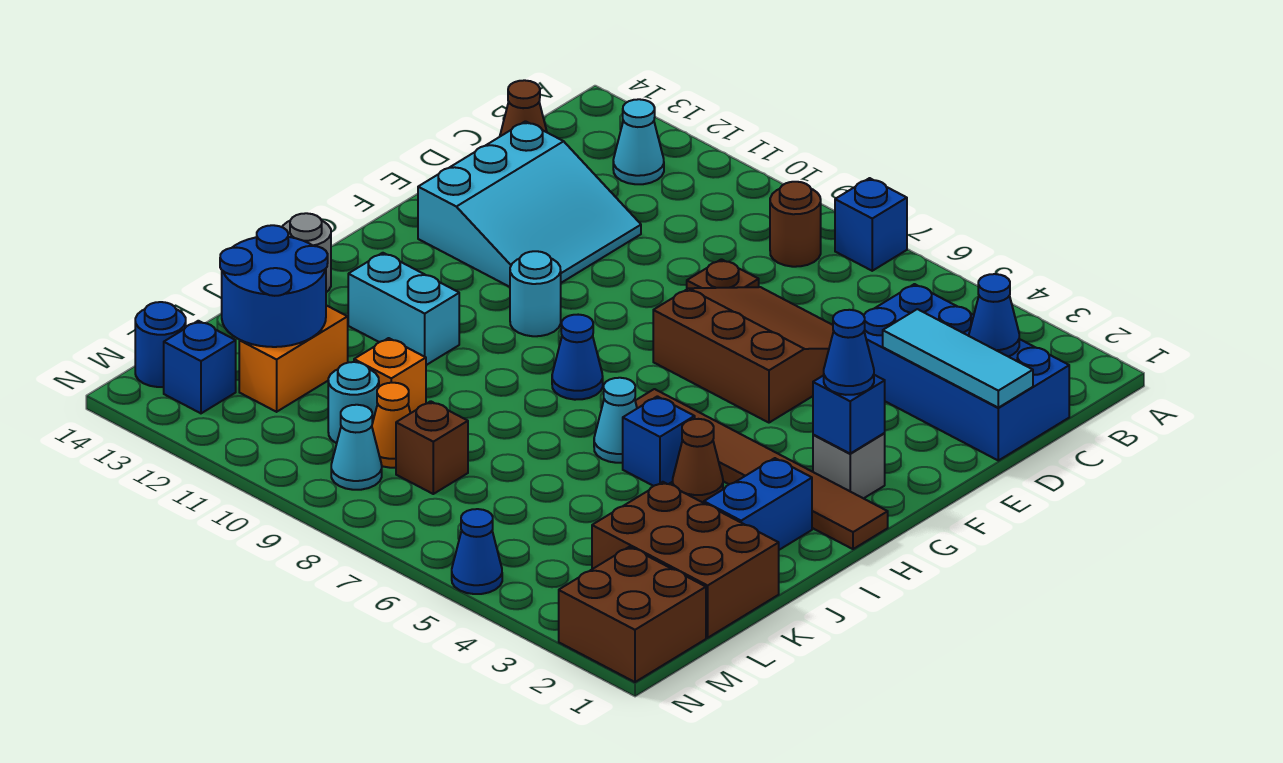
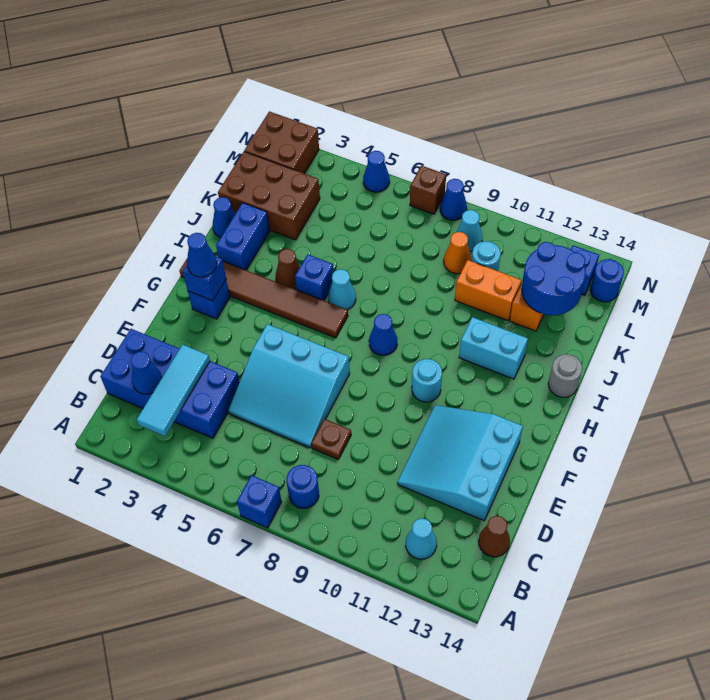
brown round brick B8 level 1 -> blue round brick B8 level 1
cyan tile D1:D3 level 2 -> cyan tile B3:D3 level 2
brown slope D5:F7 level 1 top F -> cyan slope D5:F7 level 1 top F
grey brick G2 level 1 -> blue brick G2 level 1
none -> blue cone J1 level 1
orange brick K10 level 1 -> orange brick K10:K11 level 1
brown brick L8 level 1 -> brown brick N7 level 1
none -> blue cone N8 level 1

